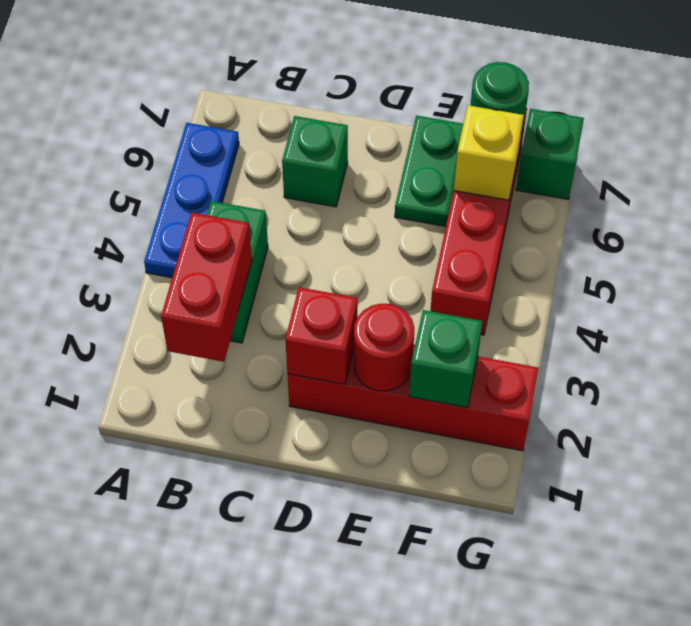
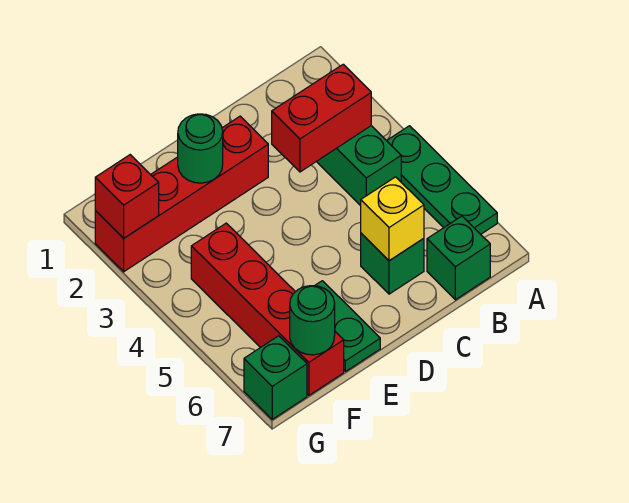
blue plate A4:A6 level 1 -> green plate A4:A6 level 1
red brick B2:B3 level 2 -> red brick B3:C3 level 2
red brick D2 level 2 -> red brick G2 level 2
red round brick E2 level 2 -> green round brick E2 level 2
green brick F2 level 2 -> green brick B7 level 1
yellow brick F6 level 2 -> yellow brick C6 level 2

